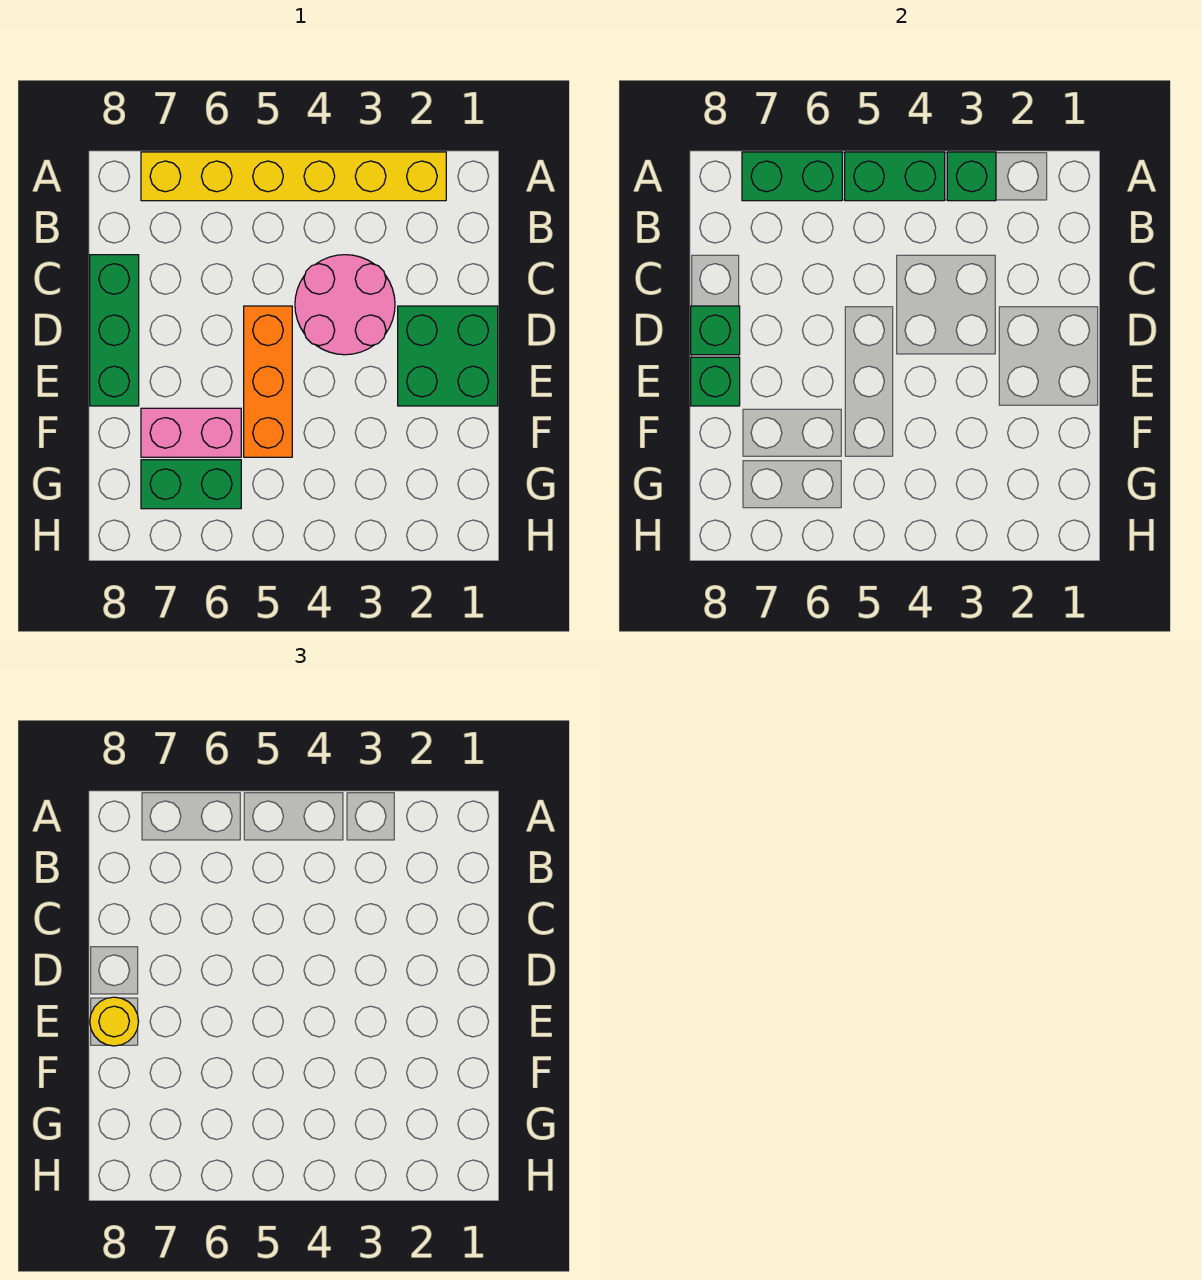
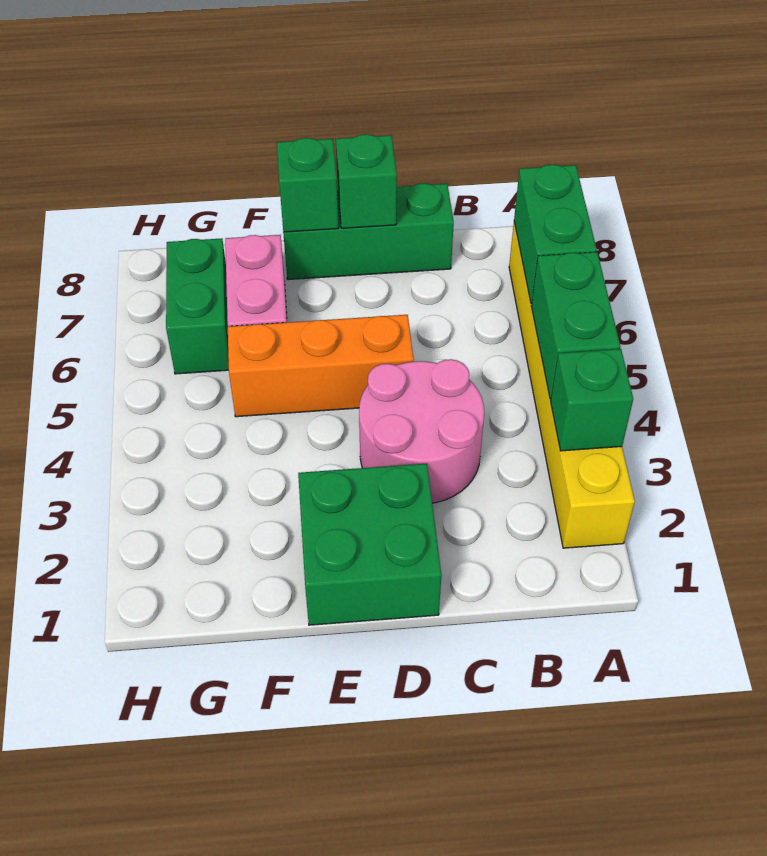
yellow round brick E8 level 3 -> none

